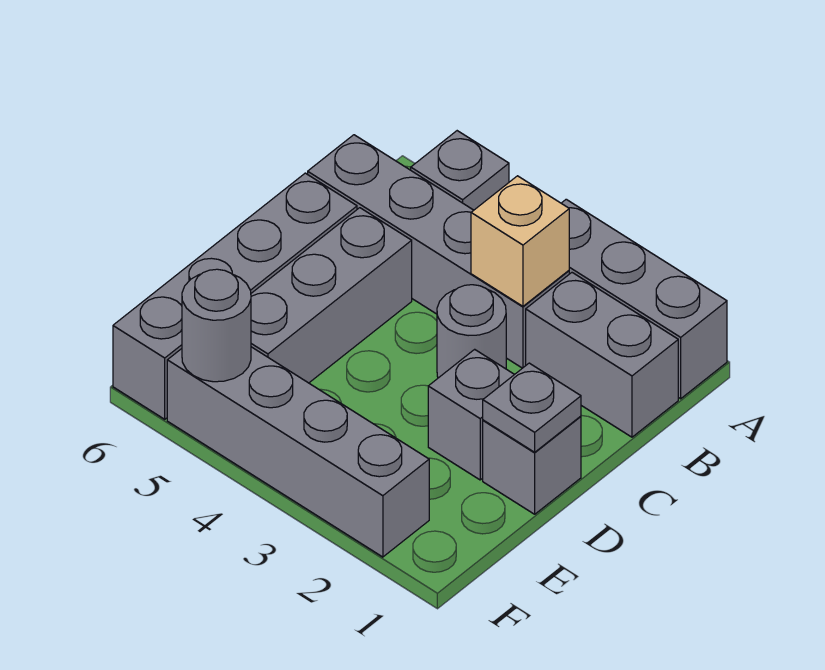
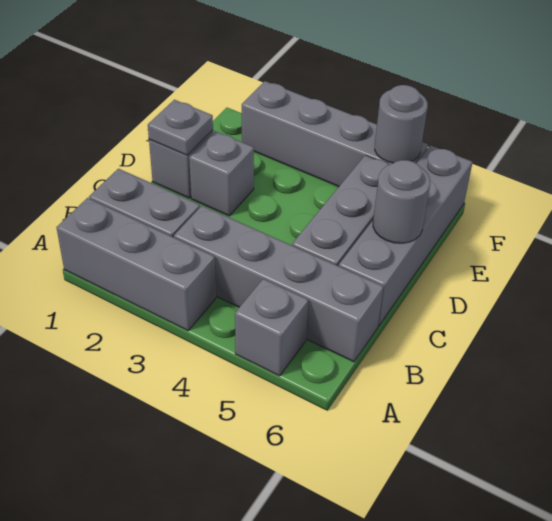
tan brick B3 level 2 -> none
grey round brick C3 level 1 -> grey round brick D6 level 2

